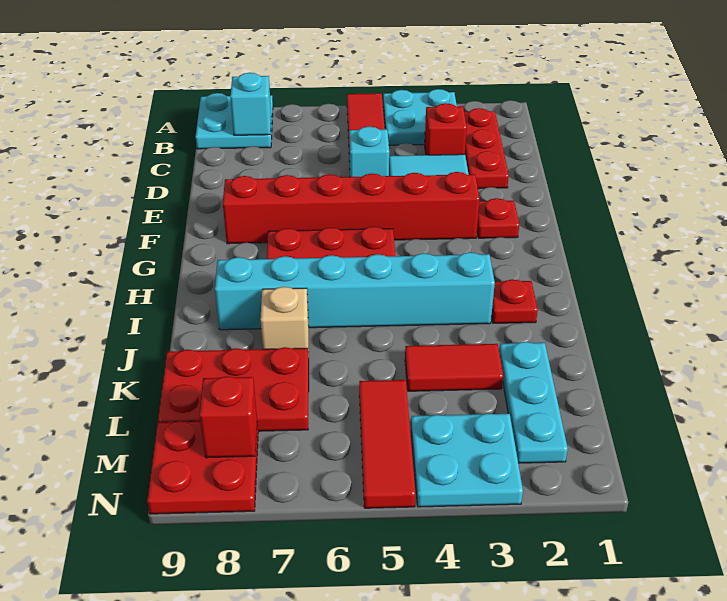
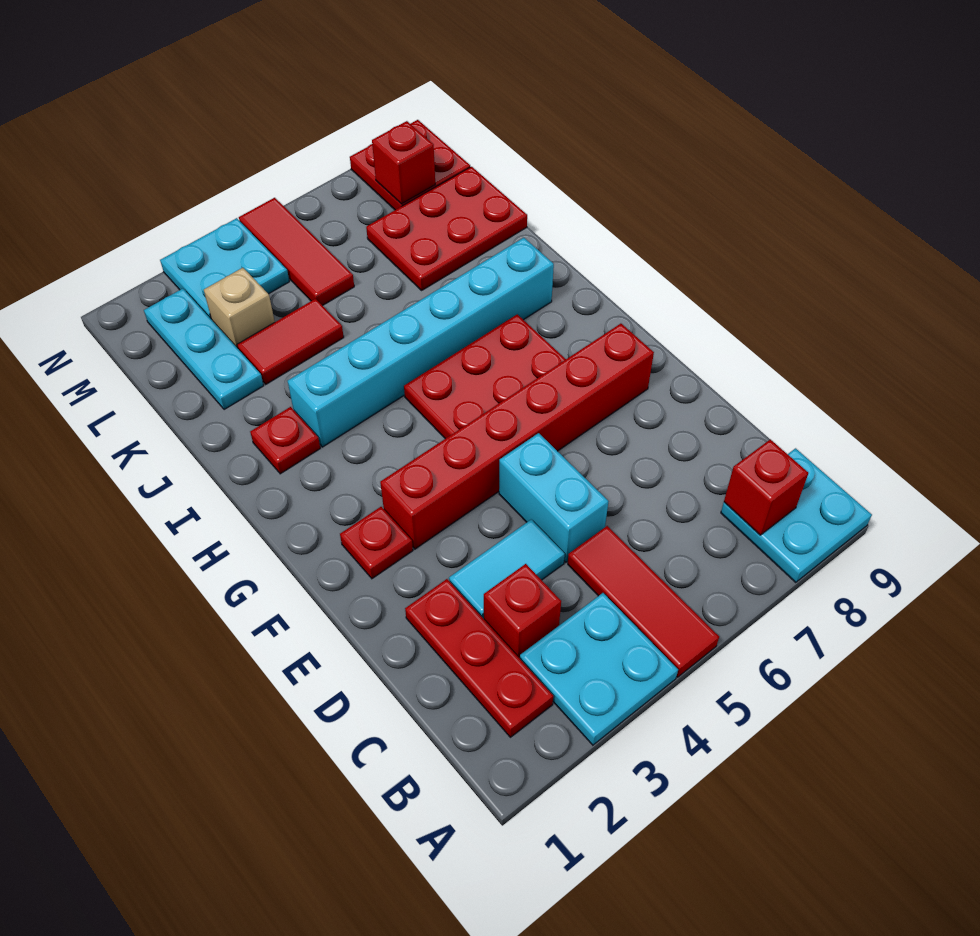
cyan brick B8 level 2 -> red brick B8 level 2
cyan brick D5 level 1 -> cyan brick D5:E5 level 1
tan brick J7 level 1 -> tan brick L3 level 1

